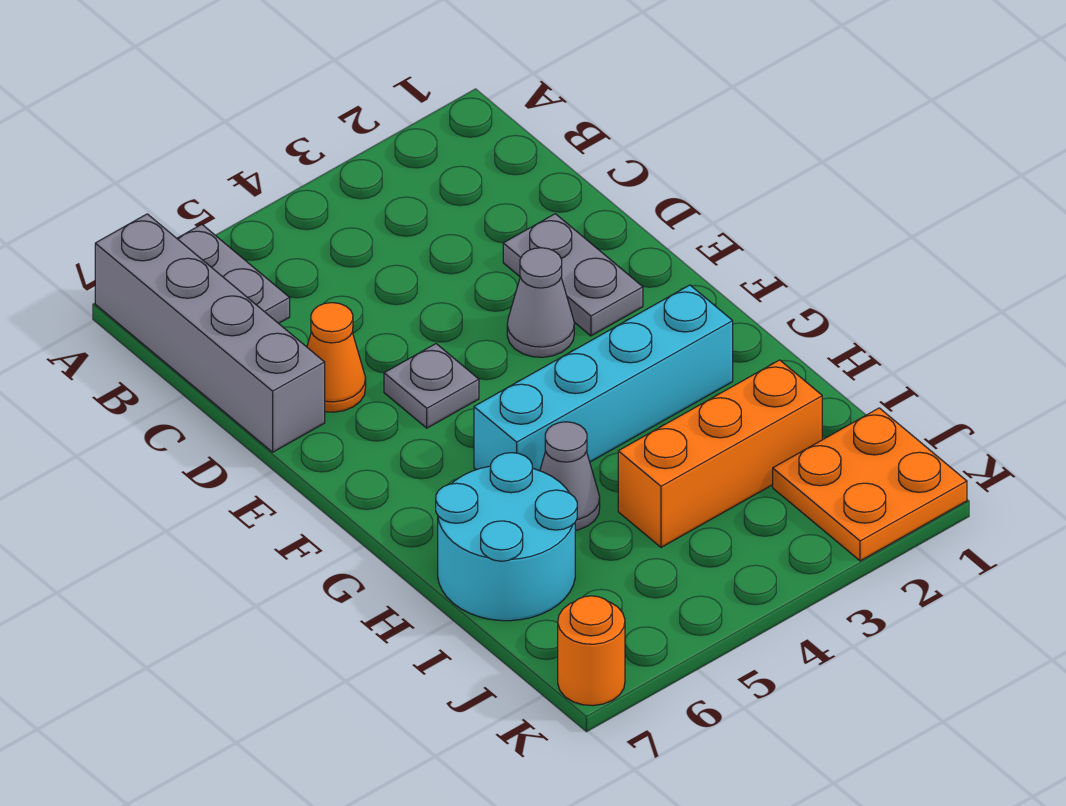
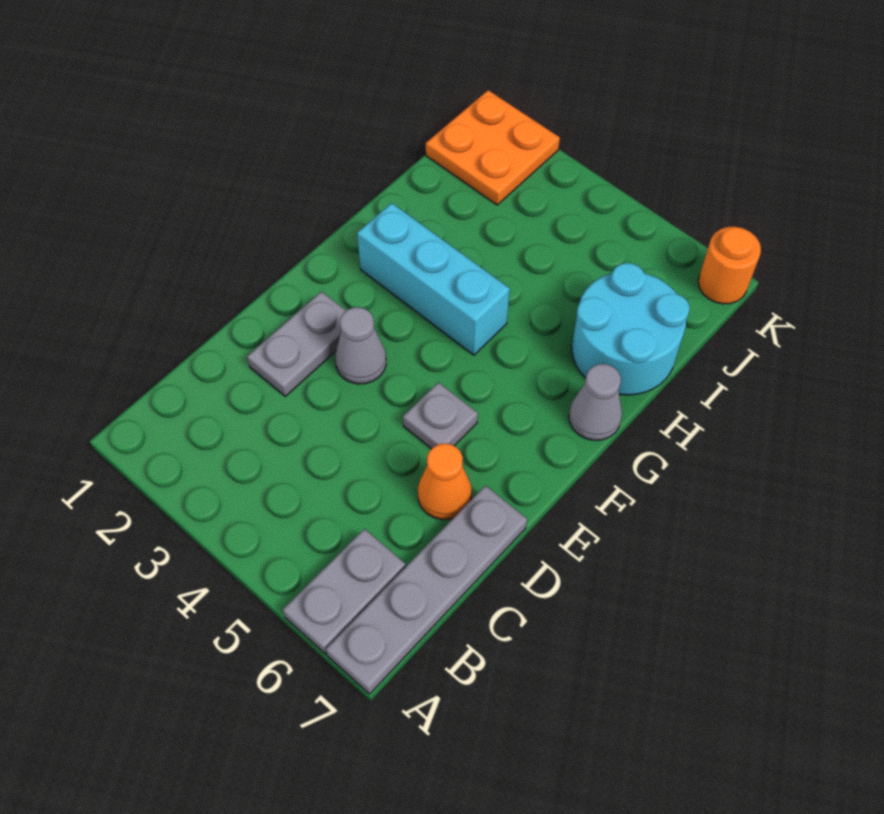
grey brick A7:D7 level 1 -> grey plate A7:D7 level 1
cyan brick G2:G5 level 1 -> cyan brick G2:G4 level 1
grey cone H5 level 1 -> grey cone G7 level 1
orange brick I2:I4 level 1 -> none

